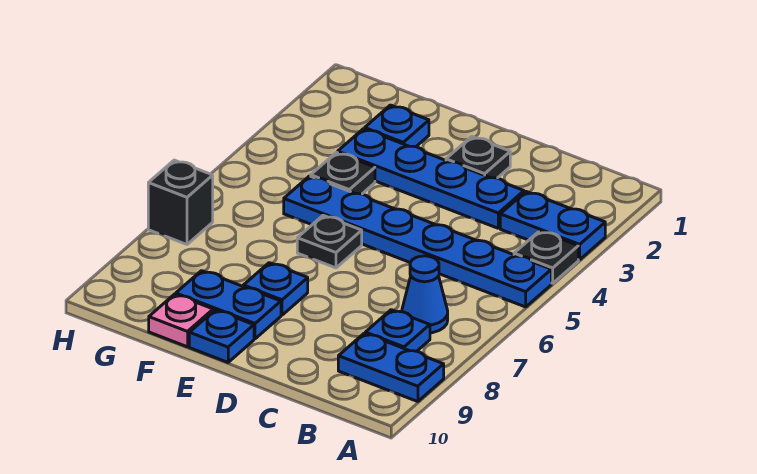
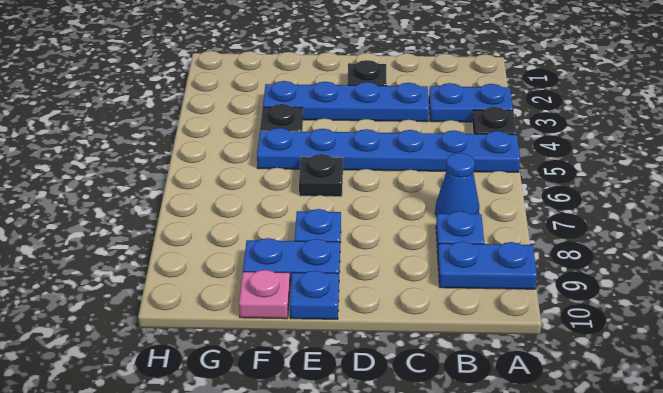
blue plate F2 level 1 -> none
black brick H7 level 1 -> none

